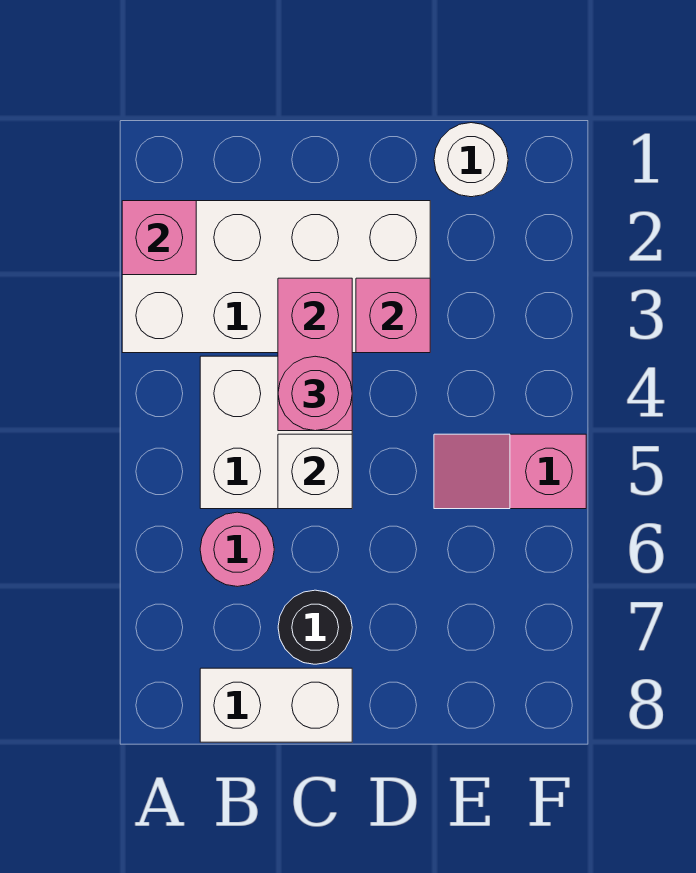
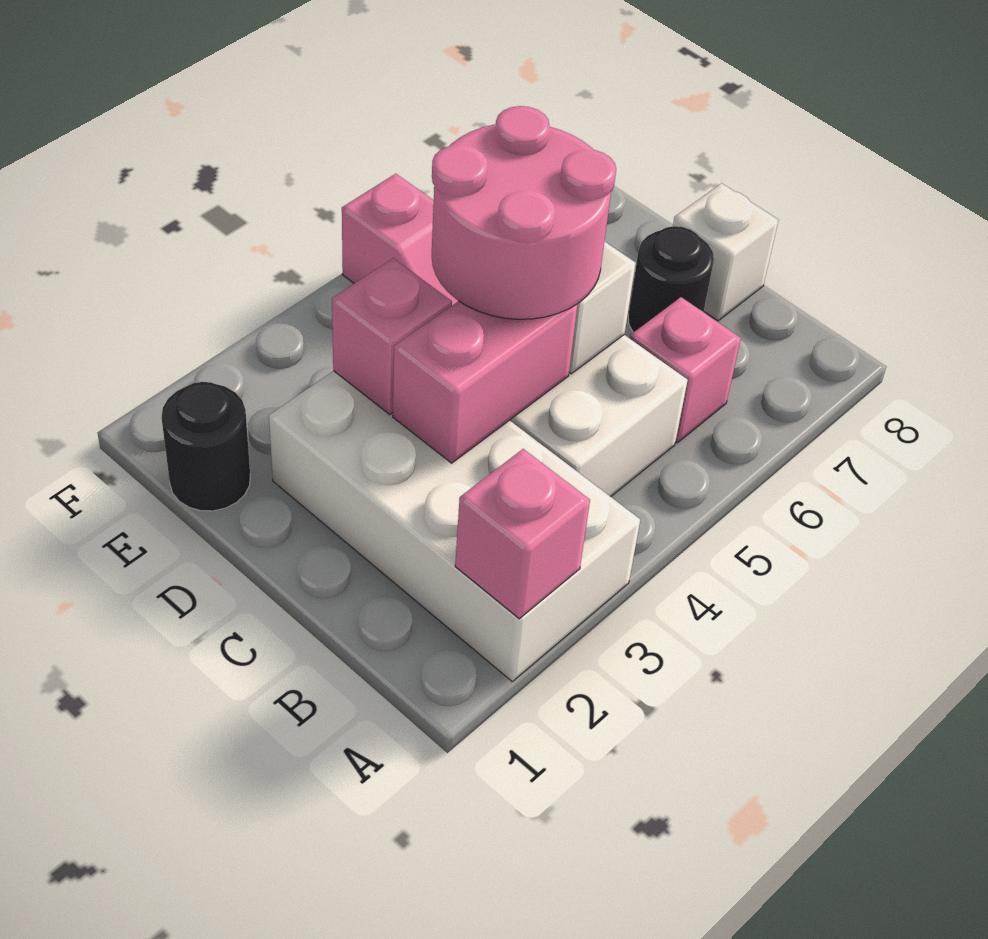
pink round brick B6 level 1 -> pink brick B6 level 1
white brick B8:C8 level 1 -> white brick C8 level 1
pink round brick C4 level 3 -> pink round brick C4:D5 level 3
white round brick E1 level 1 -> black round brick E1 level 1

